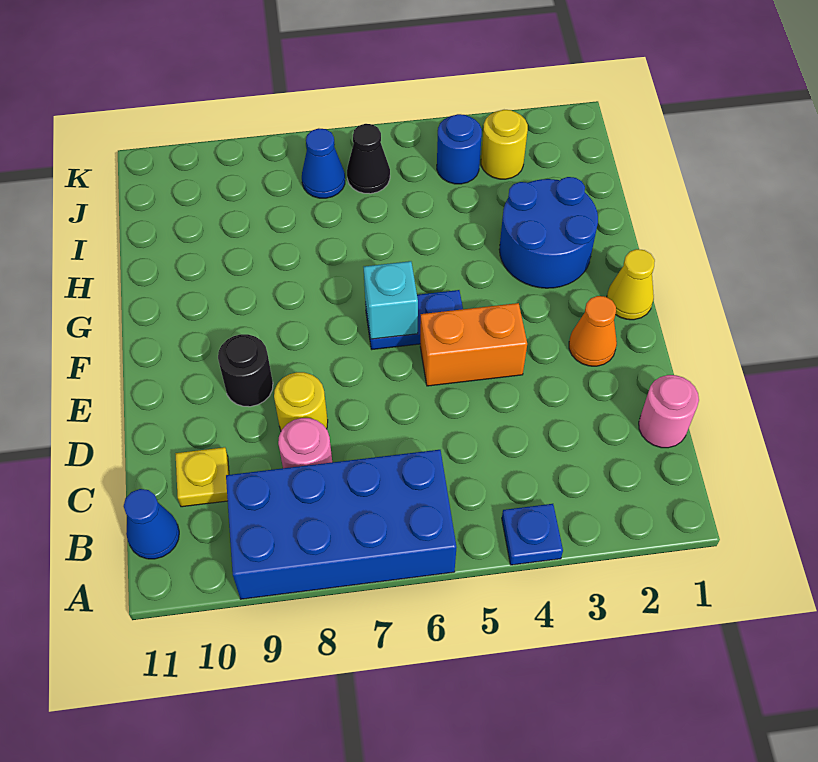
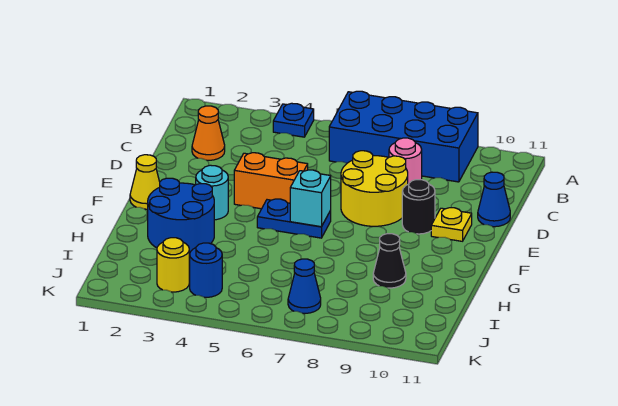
blue cone B11 level 1 -> blue cone D11 level 1
pink round brick C1 level 1 -> none
yellow plate C10 level 1 -> yellow plate E10 level 1
yellow round brick D8 level 1 -> yellow round brick D7:E8 level 1
orange cone E2 level 1 -> orange cone C2 level 1
none -> cyan round brick F3 level 1
black cone J6 level 1 -> black cone H9 level 1

